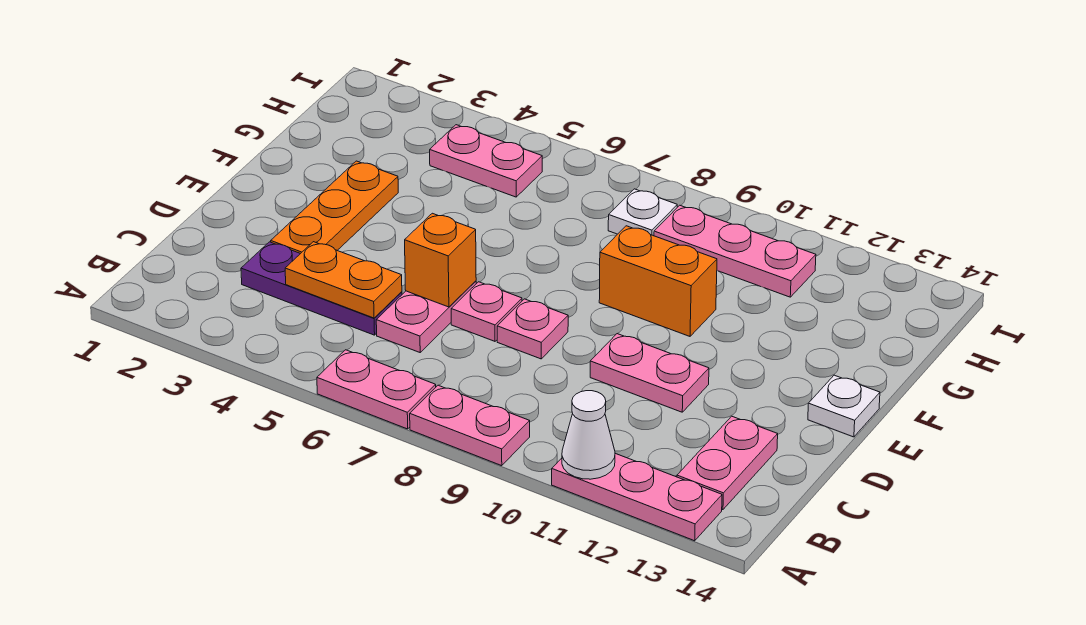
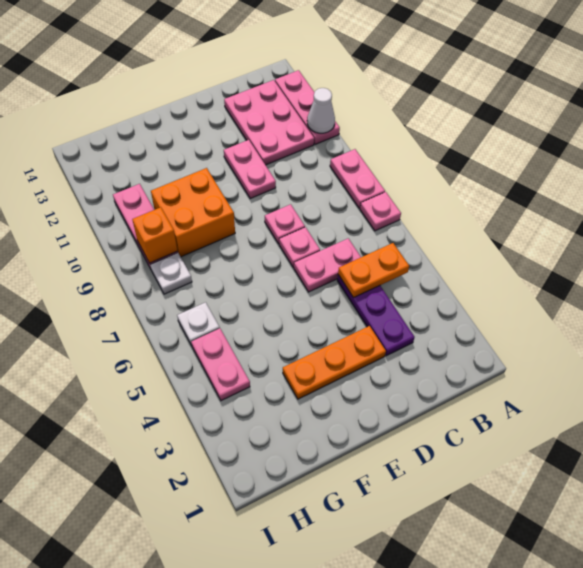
pink plate A6:A7 level 1 -> pink plate A7 level 1
pink plate B13:C13 level 1 -> pink plate B11:C13 level 1
orange plate C4:C5 level 2 -> orange plate B5:C5 level 2
orange brick D6 level 2 -> orange brick H9 level 2
white plate E14 level 1 -> white plate H6 level 1
orange brick F9:F10 level 1 -> orange brick F9:G10 level 1

